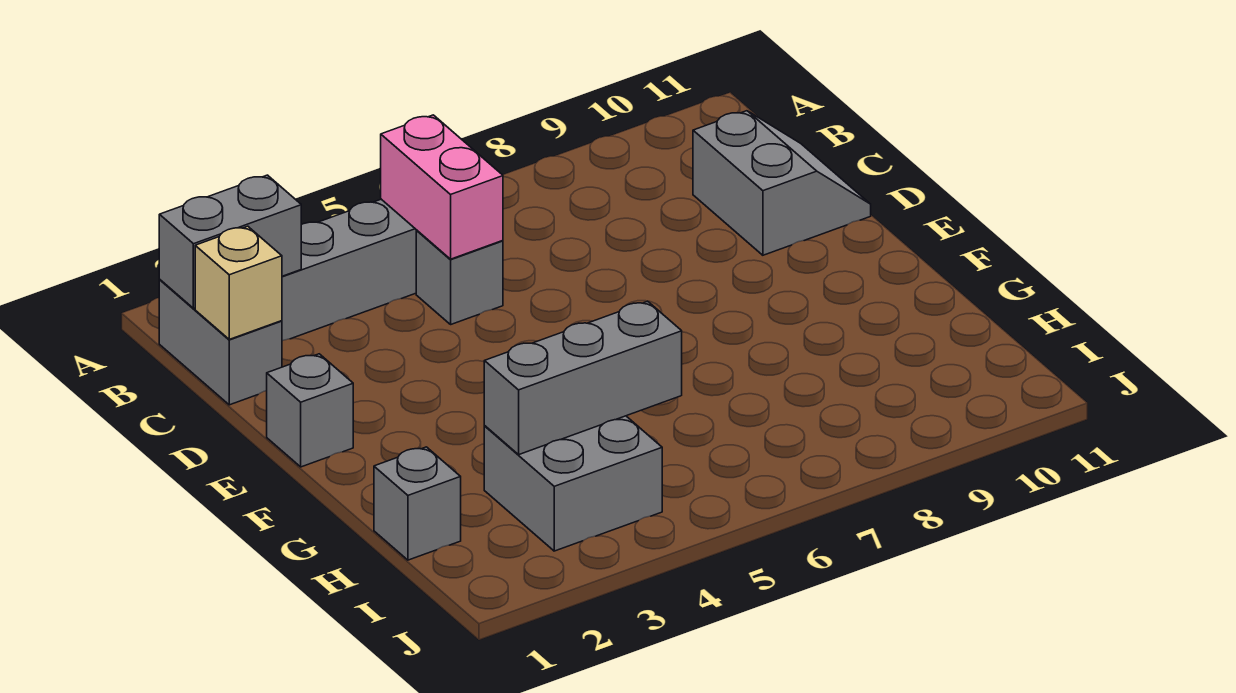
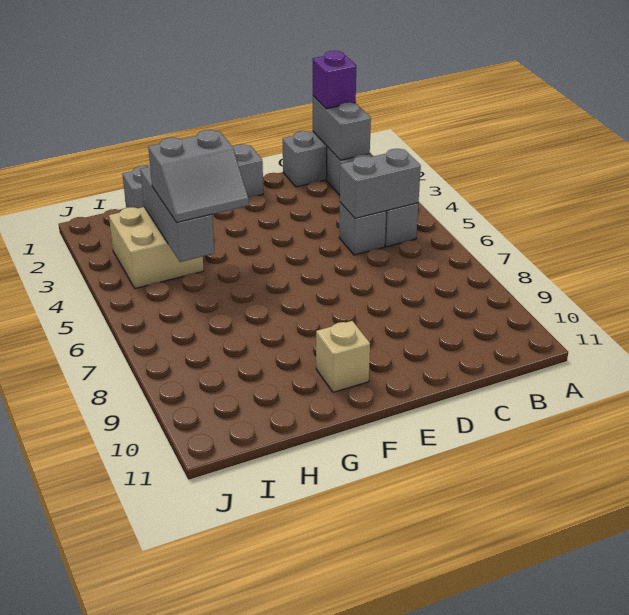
none -> purple brick B1 level 3
pink brick B5:C5 level 2 -> grey brick B5:C5 level 2
tan brick C1 level 2 -> tan brick F10 level 1
grey slope C10:D11 level 1 top 10 -> grey slope G4:H5 level 3 top 4
grey brick H3:I4 level 1 -> tan brick H3:I4 level 1

